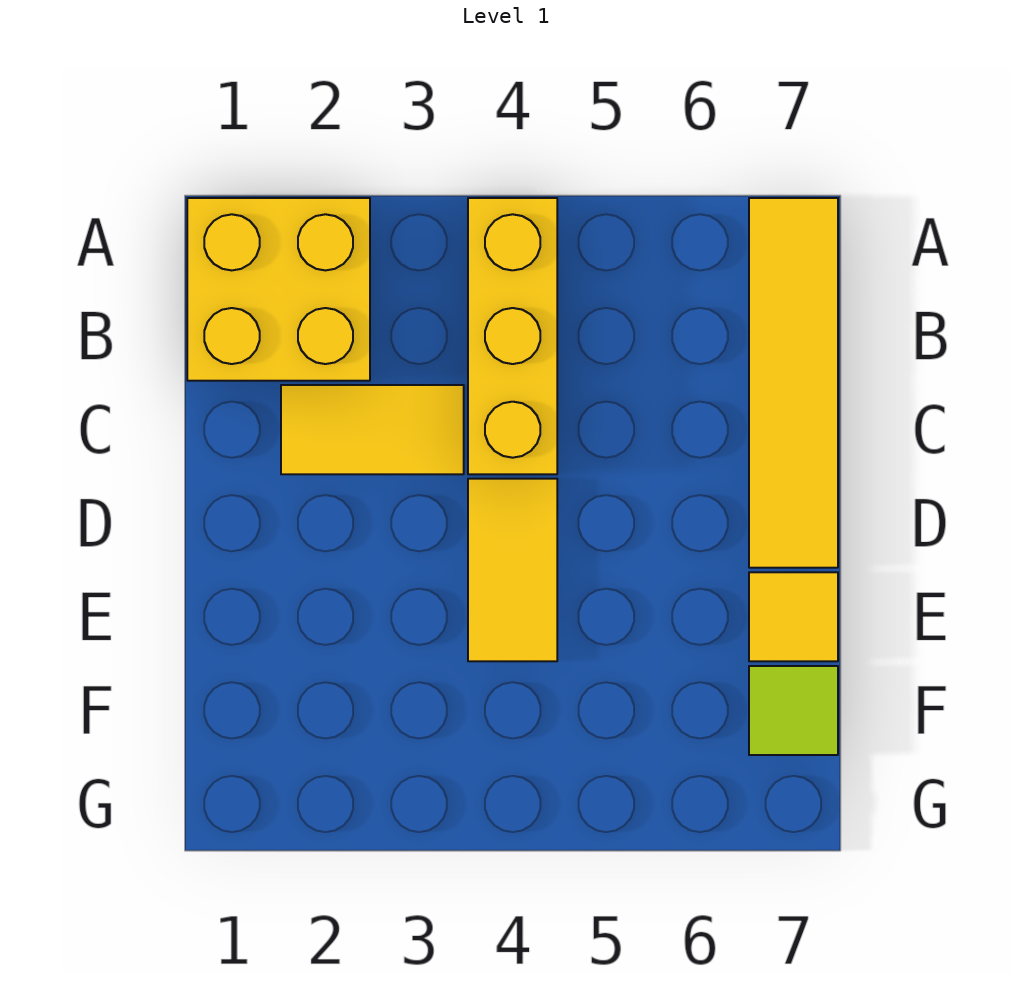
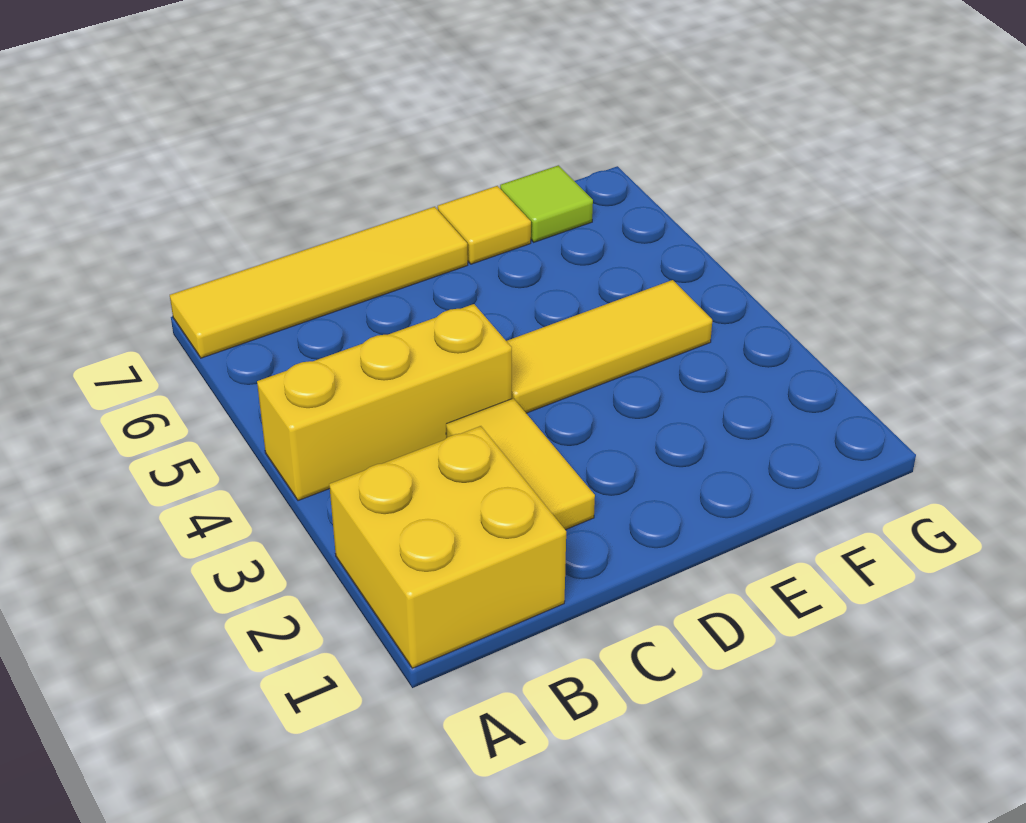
yellow tile D4:E4 level 1 -> yellow tile D4:F4 level 1

